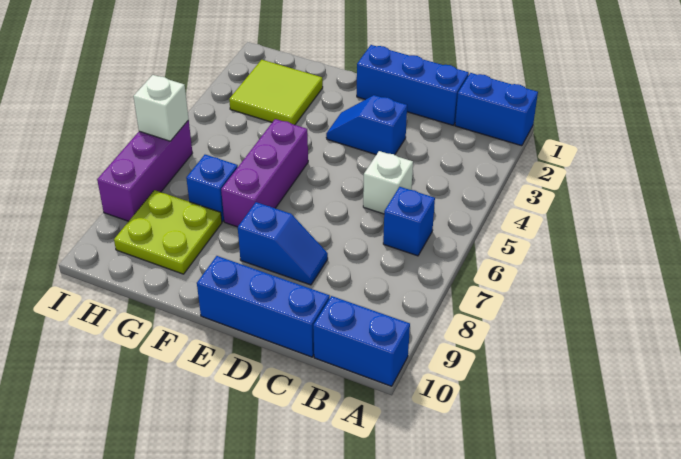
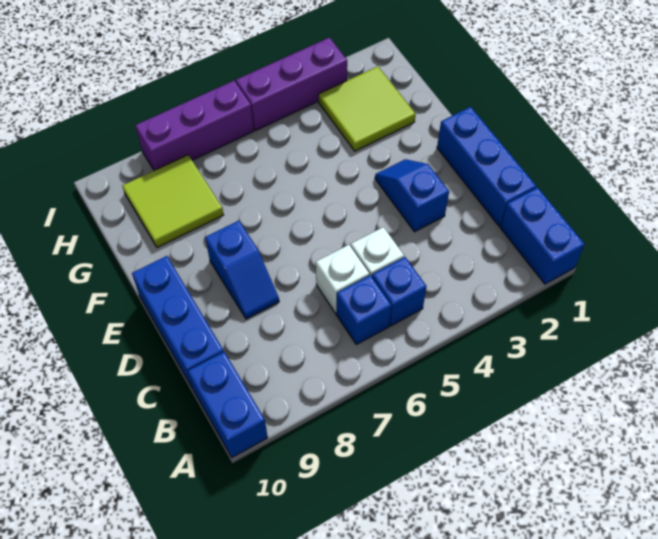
purple brick F5:F7 level 1 -> purple brick I3:I5 level 1
blue brick G7 level 1 -> blue brick B5 level 1
lime plate G8:H9 level 1 -> lime tile G8:H9 level 1
white brick I6 level 2 -> white brick C6 level 1

